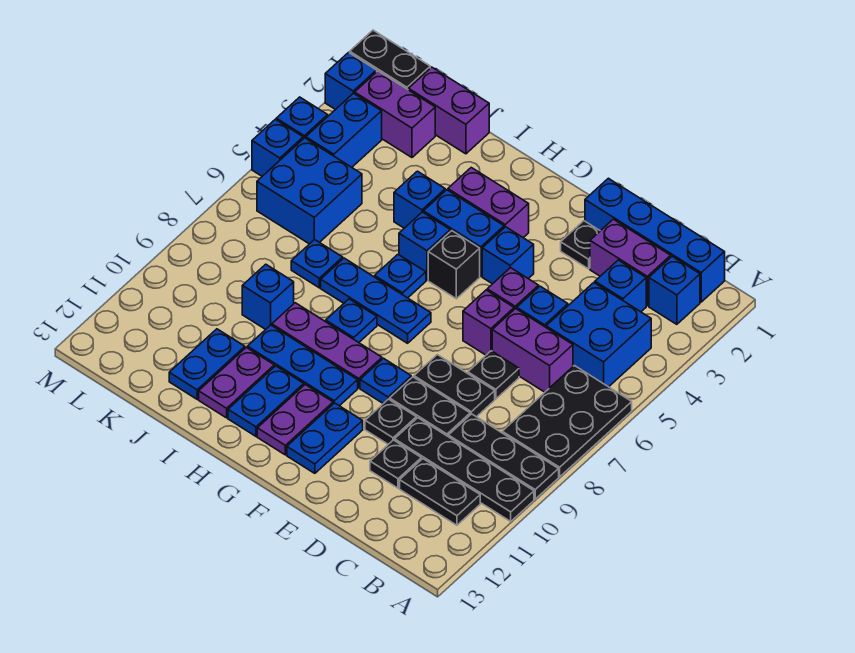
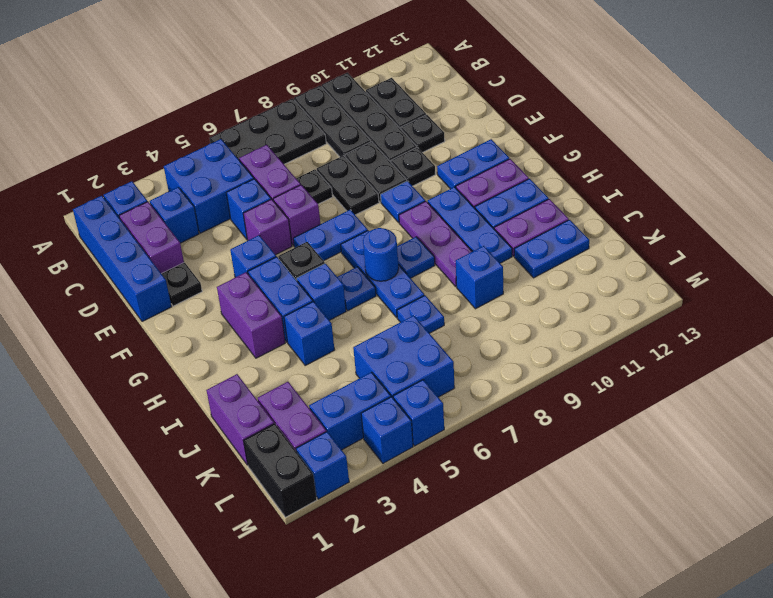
none -> blue plate F6:F7 level 1
none -> blue round brick H7 level 2

